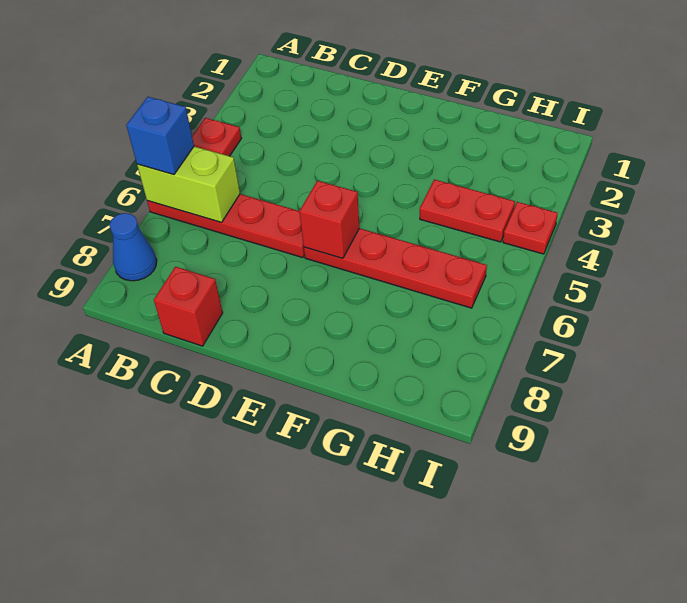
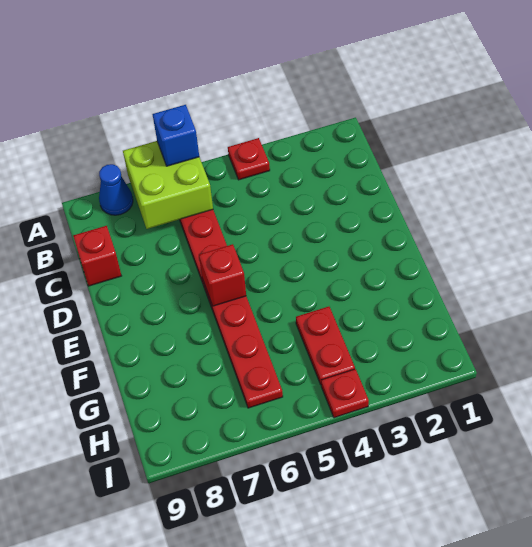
lime brick A6:B6 level 2 -> lime brick A6:B7 level 2

